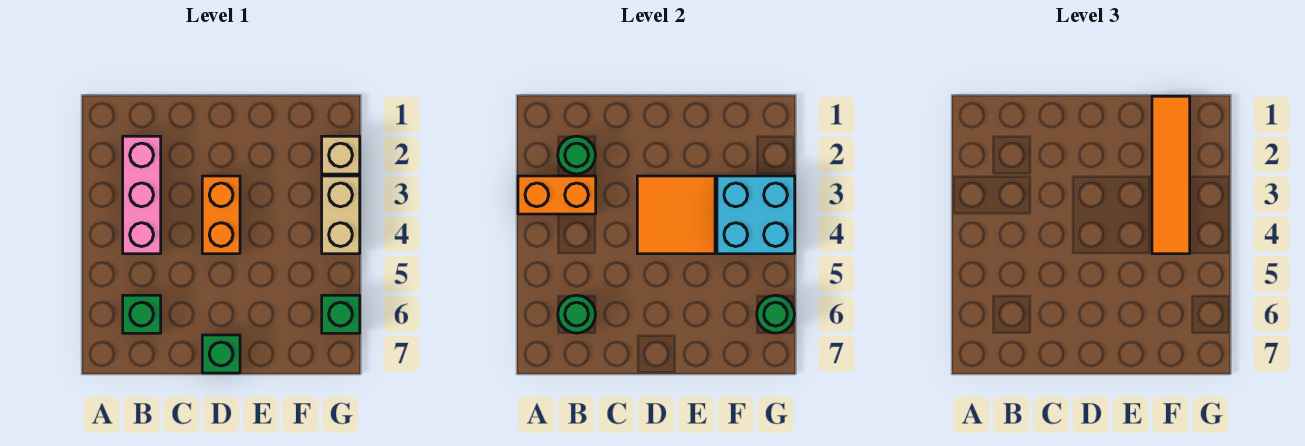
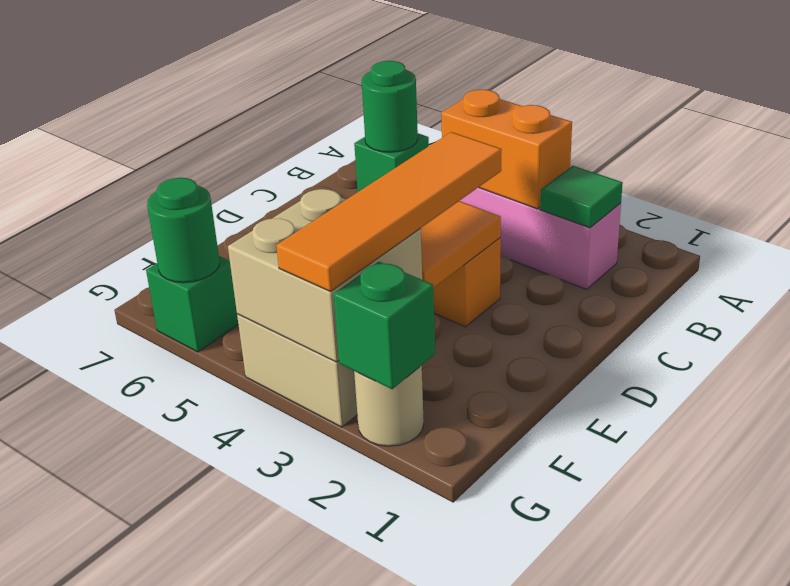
orange brick A3:B3 level 2 -> orange brick B3:B4 level 2
green round brick B2 level 2 -> green tile B2 level 2
green brick D7 level 1 -> green brick G2 level 2
orange tile F1:F4 level 3 -> orange tile D3:G3 level 3
cyan brick F3:G4 level 2 -> tan brick F3:G4 level 2
tan brick G2 level 1 -> tan round brick G2 level 1

